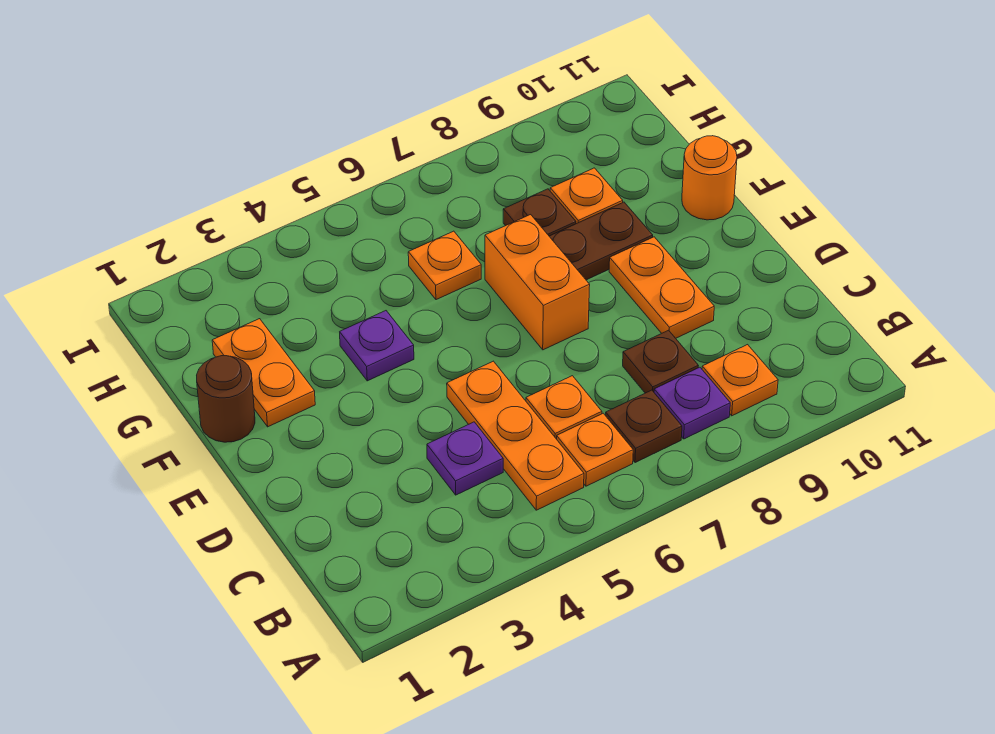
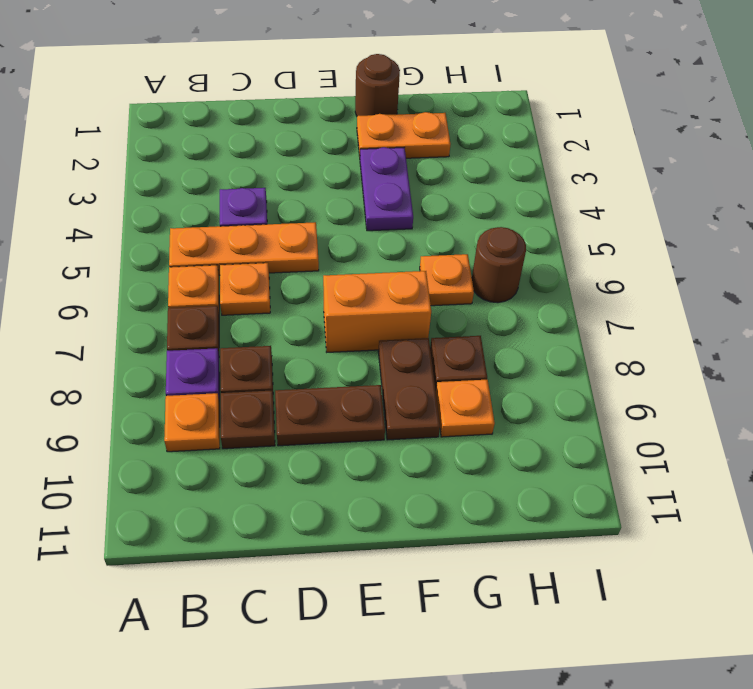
none -> brown plate C9 level 1
orange plate D9:E9 level 1 -> brown plate D9:E9 level 1
purple plate F4 level 1 -> purple plate F3:F4 level 1
orange round brick F11 level 1 -> none
none -> brown round brick H6 level 1

